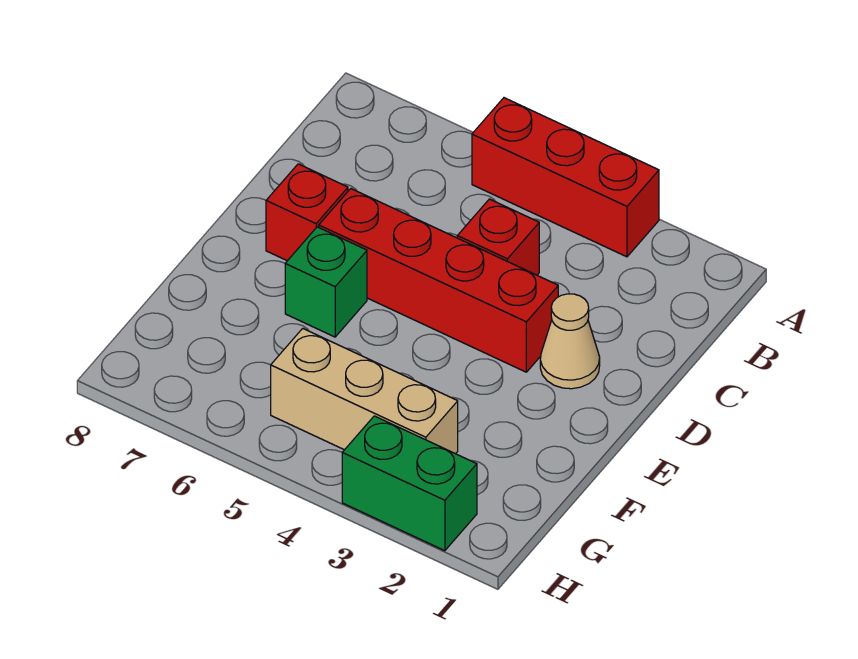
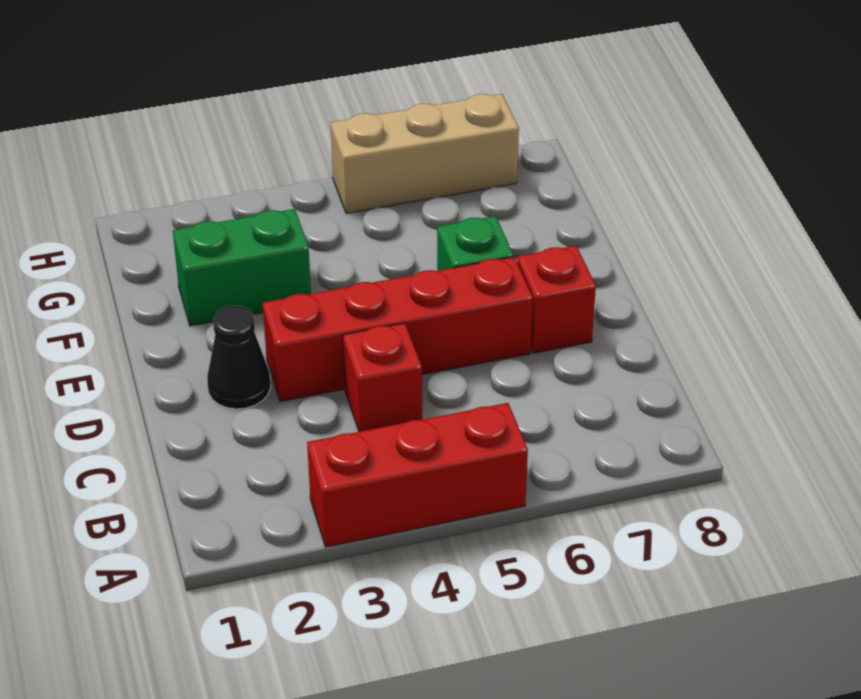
tan cone D2 level 1 -> black cone D2 level 1
tan brick G3:G5 level 1 -> tan brick H5:H7 level 1
green brick H2:H3 level 1 -> green brick F2:F3 level 1

